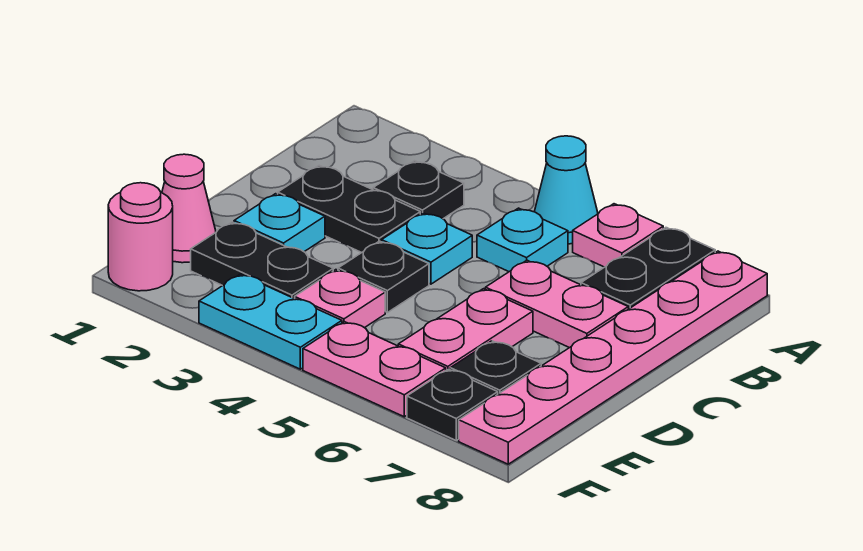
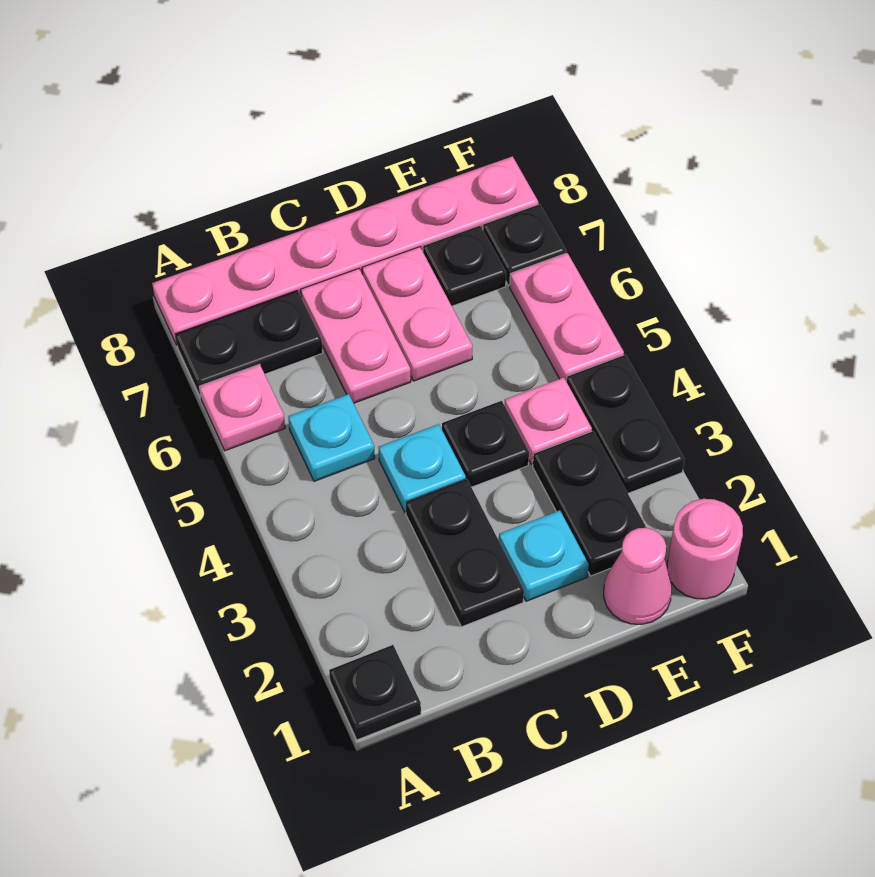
cyan cone A5 level 1 -> none
black plate B3 level 1 -> black plate A1 level 1
pink plate D6:E6 level 1 -> pink plate D6:D7 level 1
cyan plate F3:F4 level 1 -> black plate F3:F4 level 1

